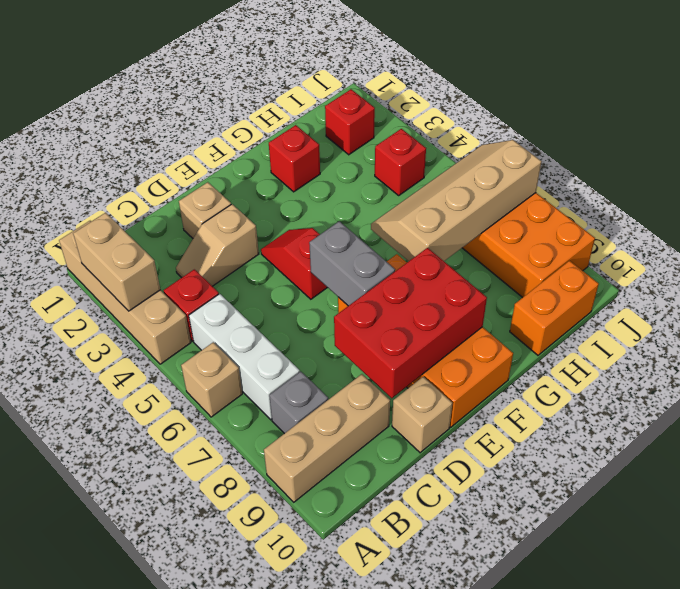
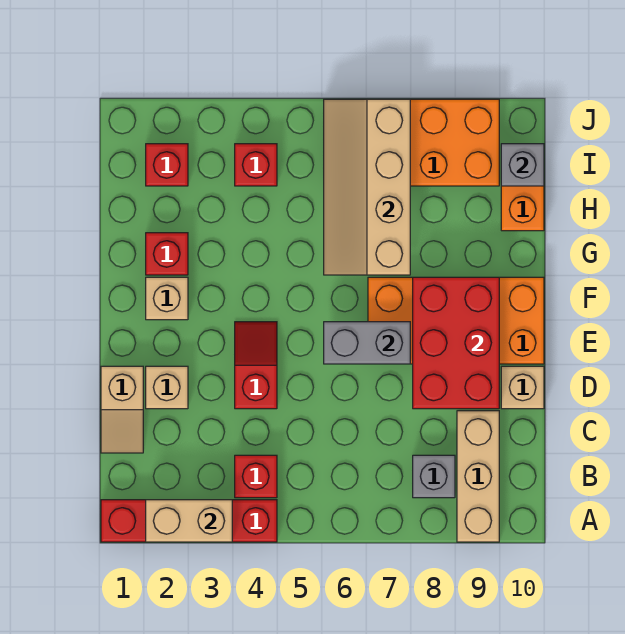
tan brick A1:A4 level 1 -> red brick A1:A4 level 1
tan brick A6 level 1 -> tan brick F2 level 1
white brick B5:B7 level 1 -> none
tan slope C3:D3 level 1 top D -> tan slope C1:D1 level 1 top D
red slope E4:E5 level 1 top 5 -> red slope D4:E4 level 1 top D
none -> grey brick I10 level 2

